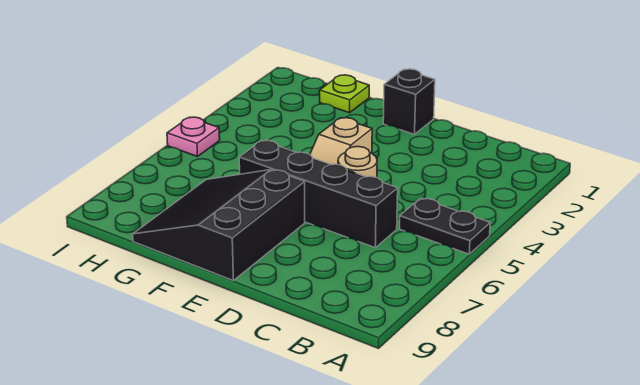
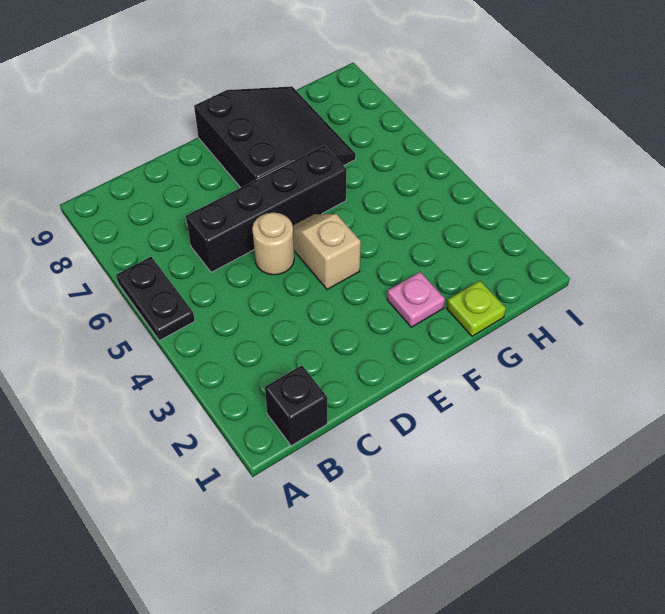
black plate A5:B5 level 1 -> black plate A5:A6 level 1
black brick E1 level 1 -> black brick B1 level 1
pink plate I5 level 1 -> pink plate F2 level 1

